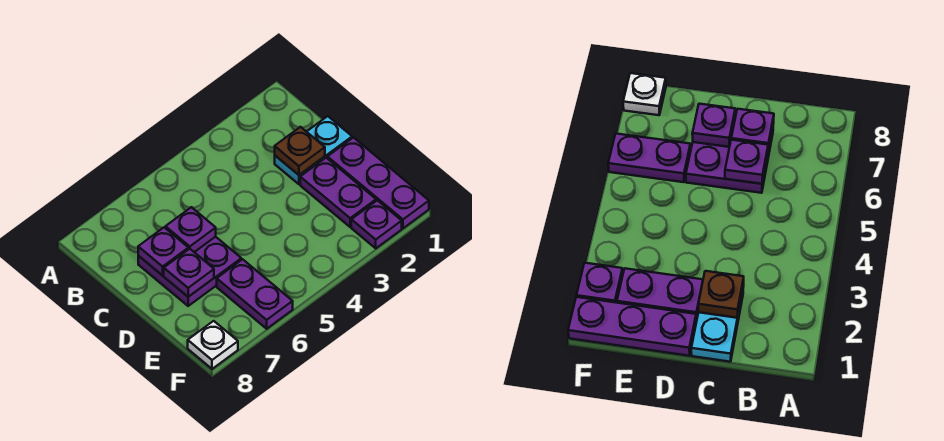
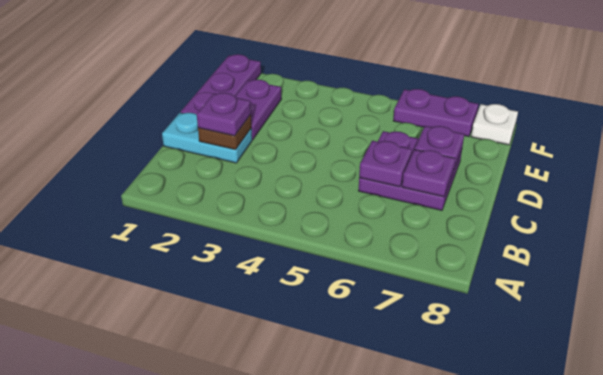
purple plate E6:F6 level 1 -> purple plate F6:F7 level 1
purple plate F2 level 1 -> purple plate C2 level 3

